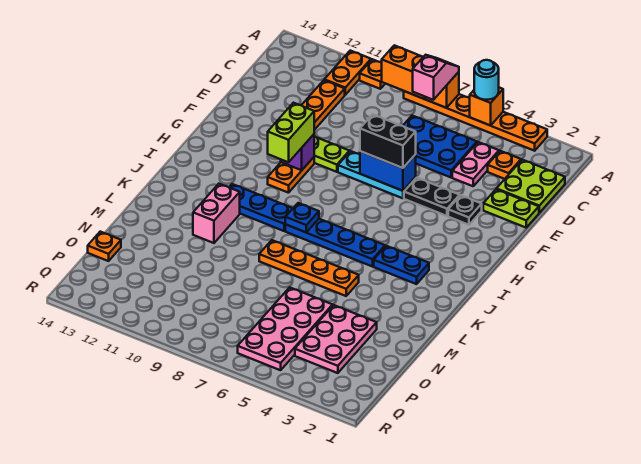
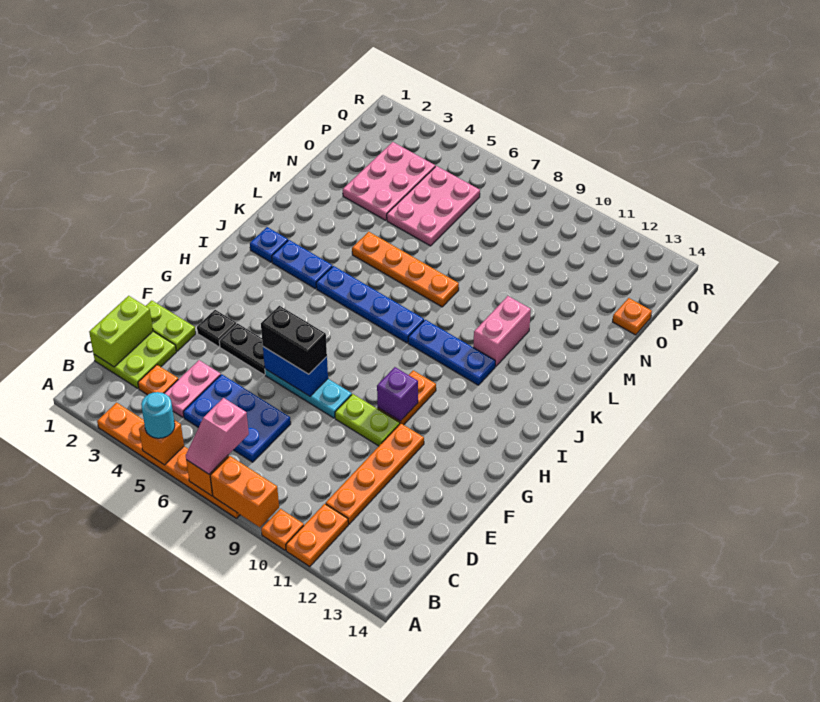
lime brick G10:H10 level 3 -> lime brick C1:D1 level 2
blue plate J8 level 2 -> blue plate J2 level 1
pink plate N5:Q6 level 1 -> pink plate N5:P6 level 1

